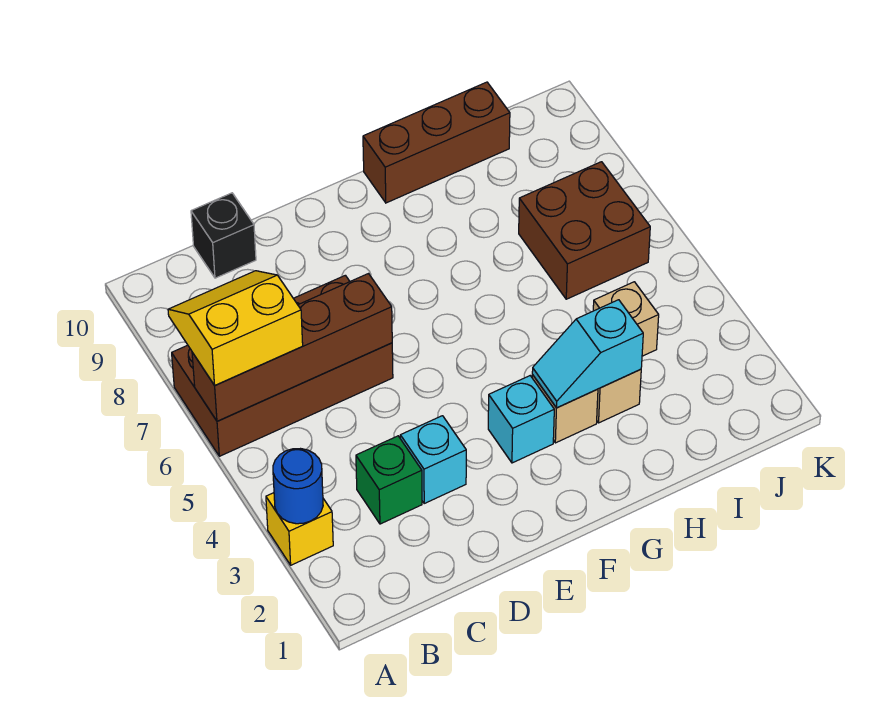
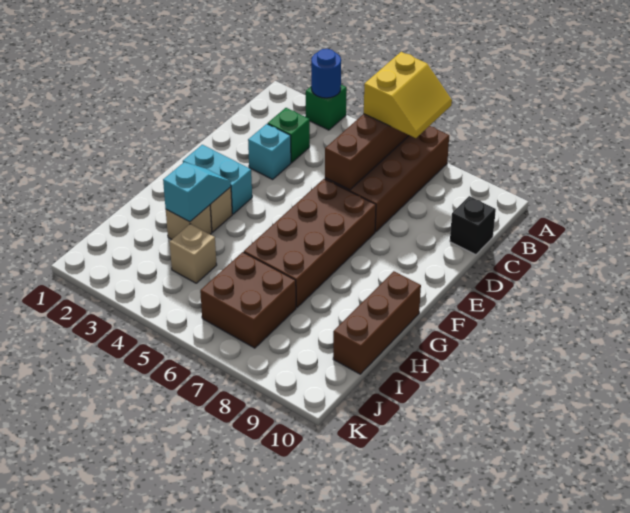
yellow brick A3 level 1 -> green brick A3 level 1
none -> brown brick E6:H7 level 1
cyan brick F3 level 1 -> cyan brick F2:F3 level 1

